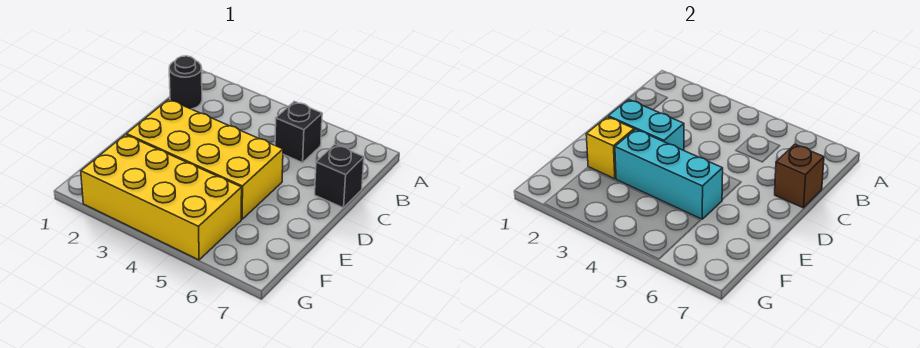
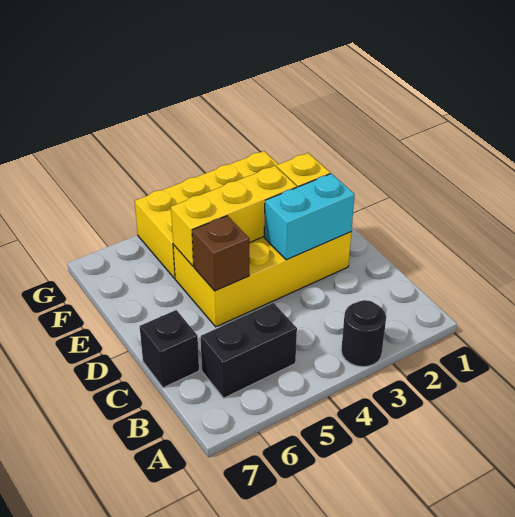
black round brick B1 level 1 -> black round brick A3 level 1
black brick B5 level 1 -> black brick B5:B6 level 1
brown brick C7 level 2 -> brown brick D5 level 2
cyan brick E3:E5 level 2 -> yellow brick E3:E5 level 2

